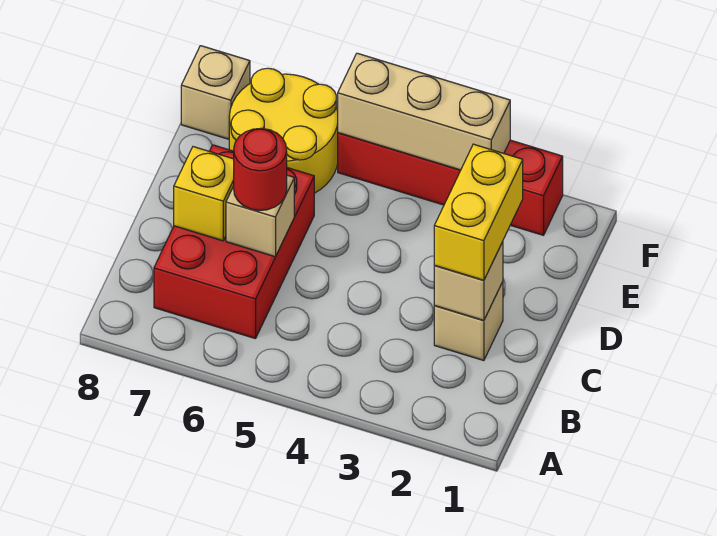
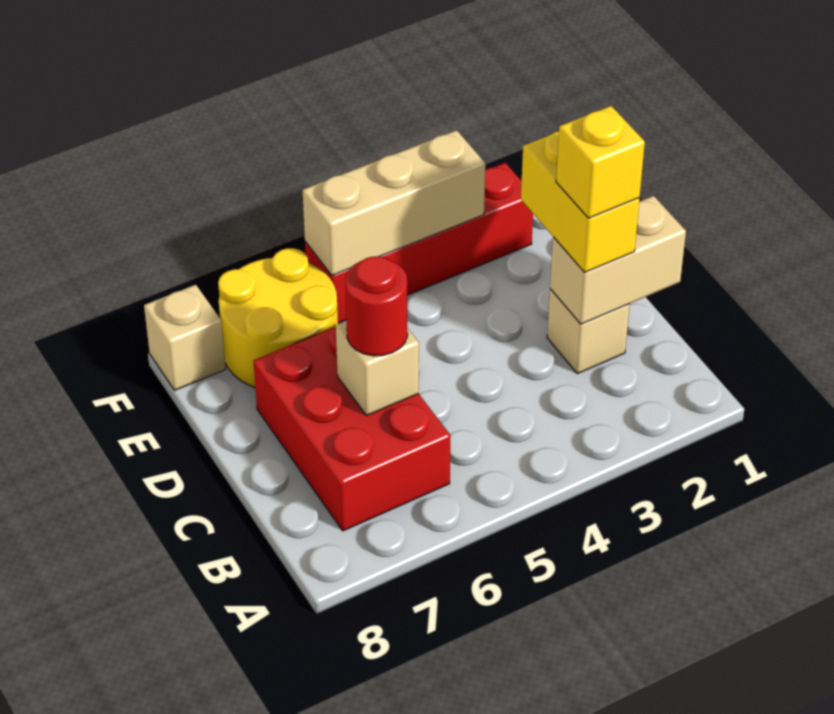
tan brick C2 level 2 -> tan brick C1:C2 level 2
yellow brick C7 level 2 -> yellow brick C2 level 4

